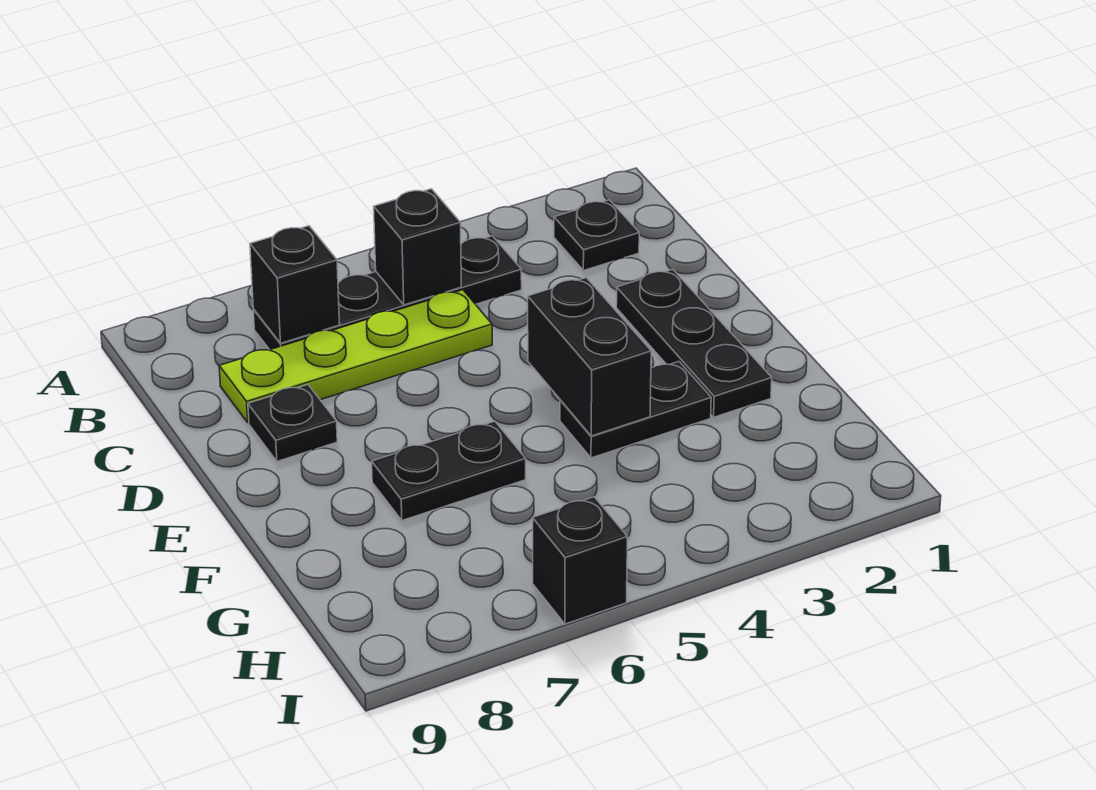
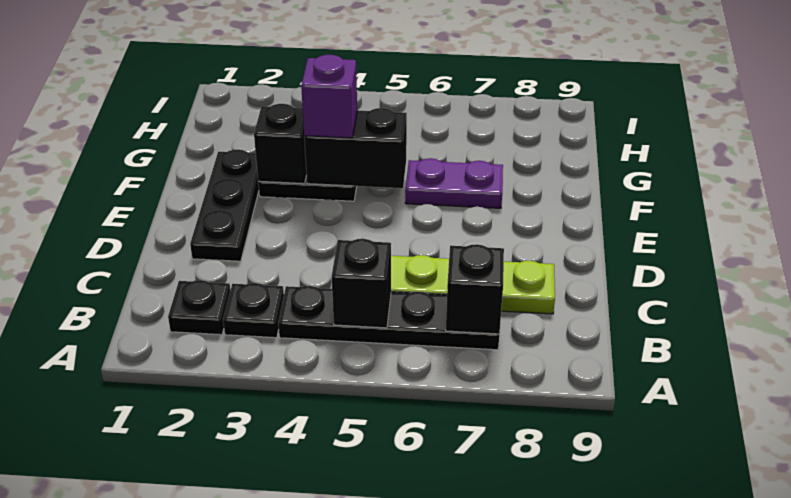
black plate D8 level 1 -> black plate B3 level 1
black brick E4:F4 level 2 -> black brick F4:F5 level 2
none -> purple brick F4 level 3
black plate F6:F7 level 1 -> purple plate F6:F7 level 1
black brick I6 level 1 -> black brick F3 level 2

